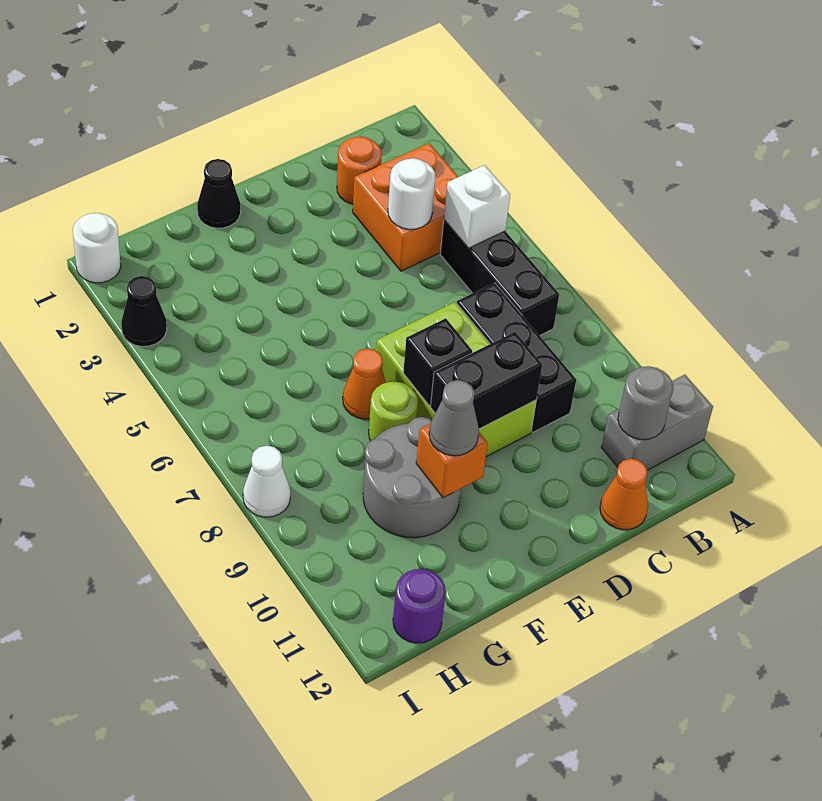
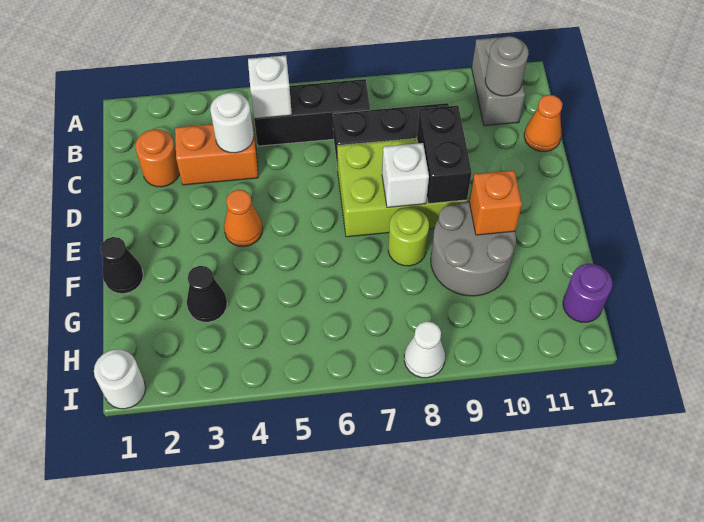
orange brick B3:C4 level 1 -> orange brick C3:C4 level 1
black brick E8 level 2 -> white brick E8 level 2
orange cone F7 level 1 -> orange cone E4 level 1
grey cone F10 level 3 -> none
black cone I3 level 1 -> black cone G3 level 1

